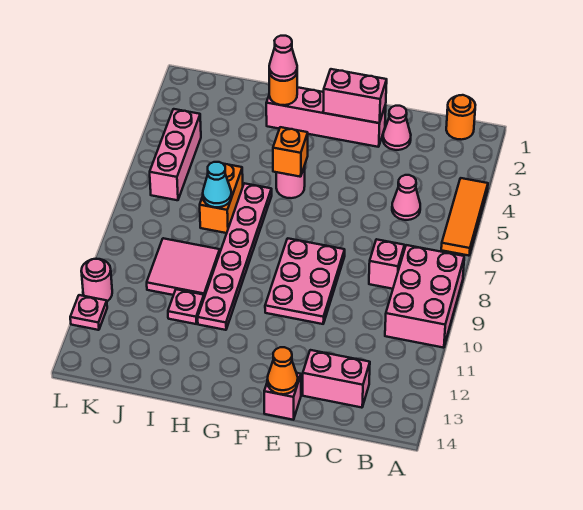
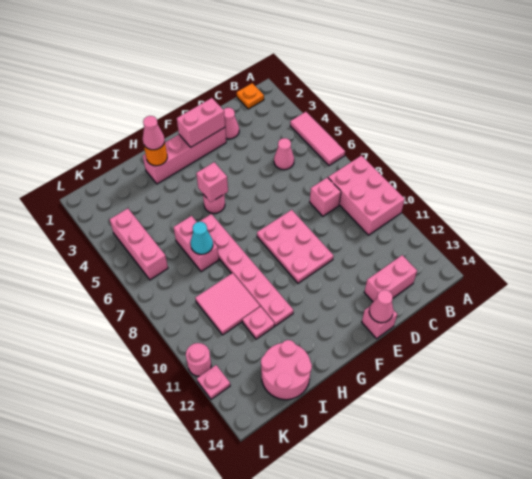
orange tile A4:A6 level 1 -> pink tile A4:A6 level 1
orange round brick B1 level 1 -> orange plate B1 level 1
orange cone E14 level 2 -> pink cone E14 level 2
orange brick G5 level 2 -> pink brick G5 level 2
orange brick I6:I7 level 1 -> pink brick I6:I7 level 1
none -> pink round brick I13:J14 level 1

